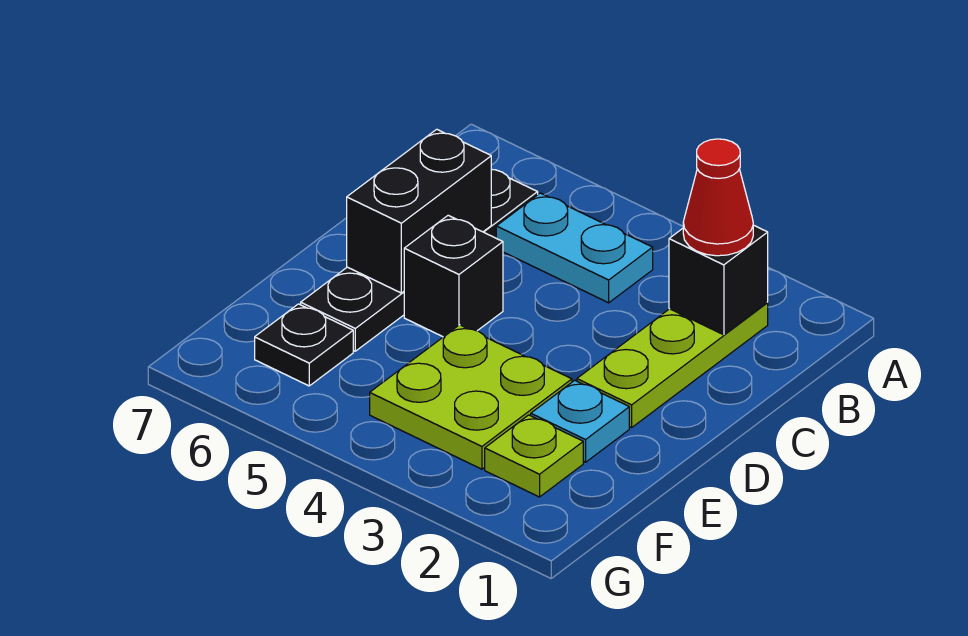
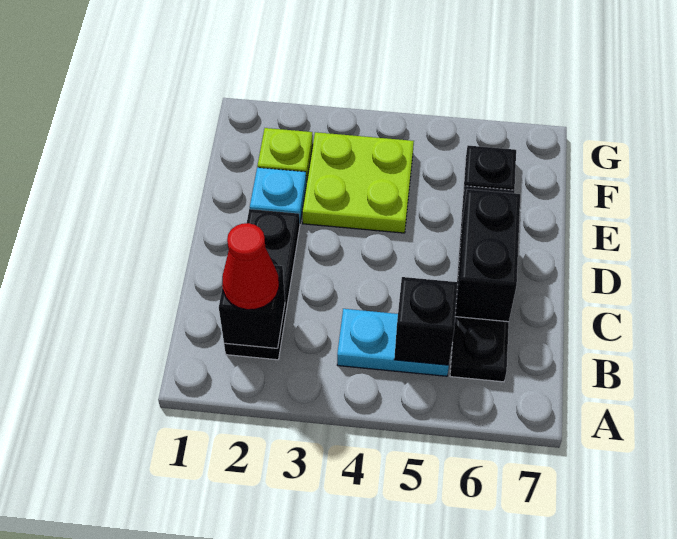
lime plate B2:D2 level 1 -> black plate B2:D2 level 1
black brick D5 level 1 -> black brick B5 level 2

